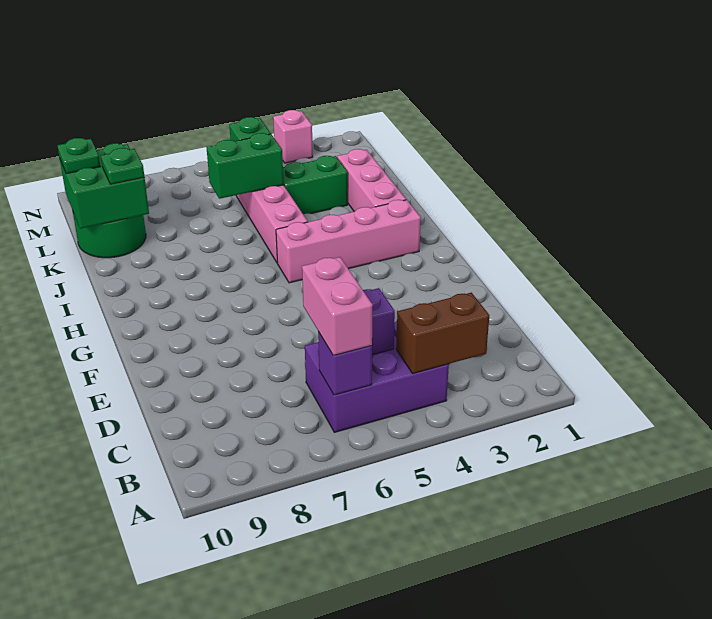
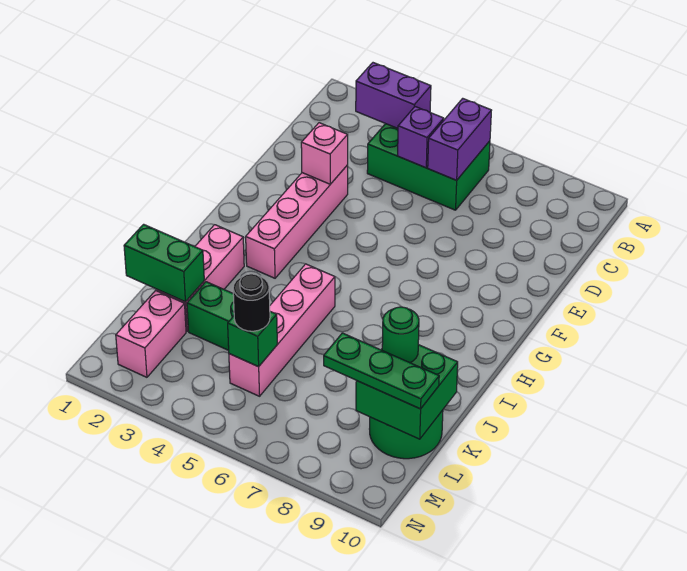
brown brick B3:B4 level 2 -> purple brick B3:B4 level 2
purple brick B4:C6 level 1 -> green brick B4:C6 level 1
purple brick B6 level 2 -> purple brick B6:C6 level 2
pink brick B6:C6 level 3 -> pink brick L2:M2 level 1
pink brick H2:H5 level 1 -> pink brick E3:H3 level 1
green brick K5:K6 level 2 -> green brick K1:K2 level 2
green plate K9 level 3 -> green round brick K9 level 3
none -> black round brick L5 level 3
green plate L10 level 3 -> green plate L8:L10 level 3
pink brick N3 level 1 -> pink brick E3 level 2

